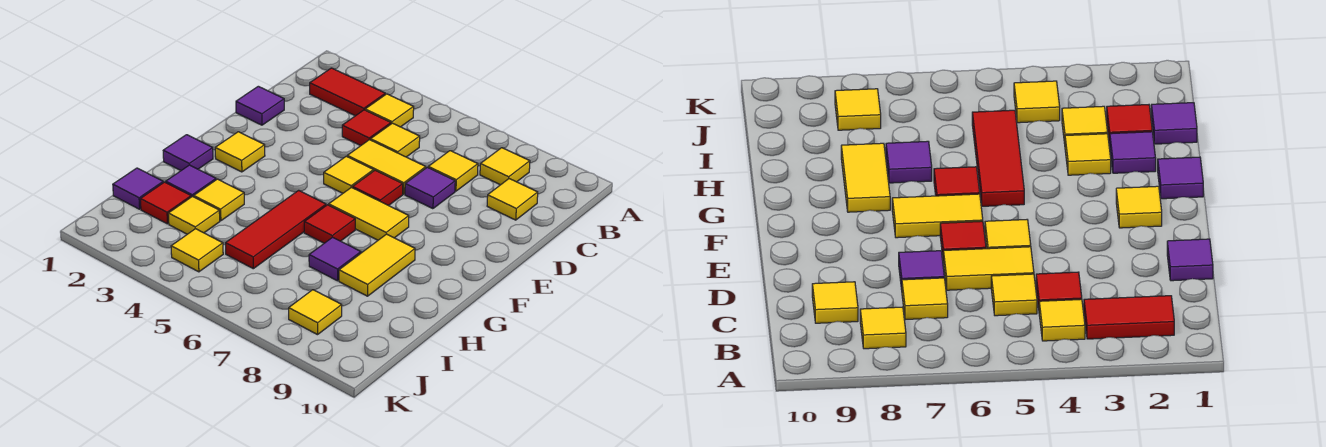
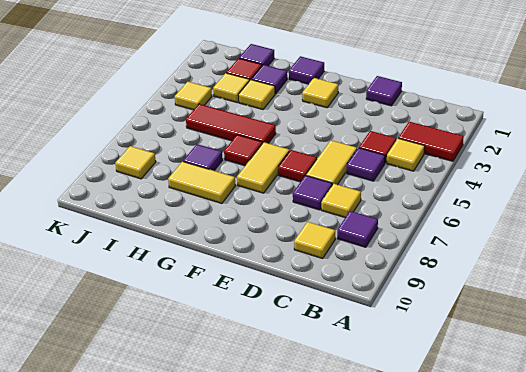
red tile B2:B3 level 1 -> red tile A3:B3 level 1
yellow tile B8 level 1 -> purple tile B8 level 1
yellow tile C5 level 1 -> purple tile C5 level 1
yellow tile E5 level 1 -> none

